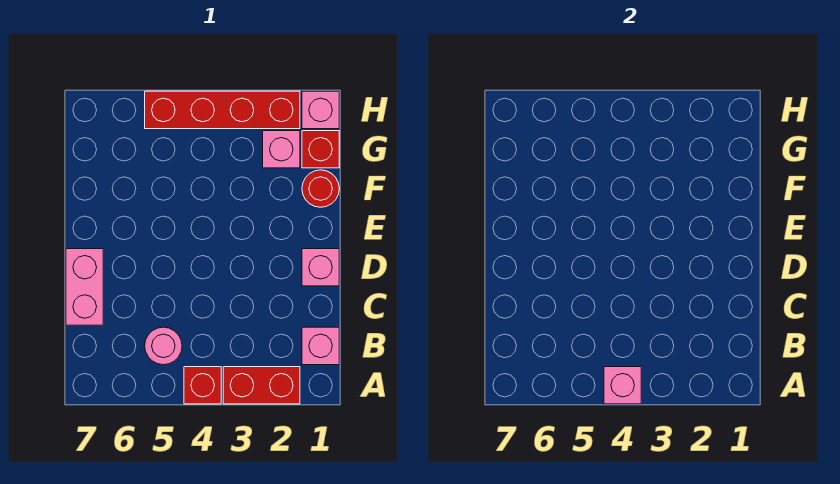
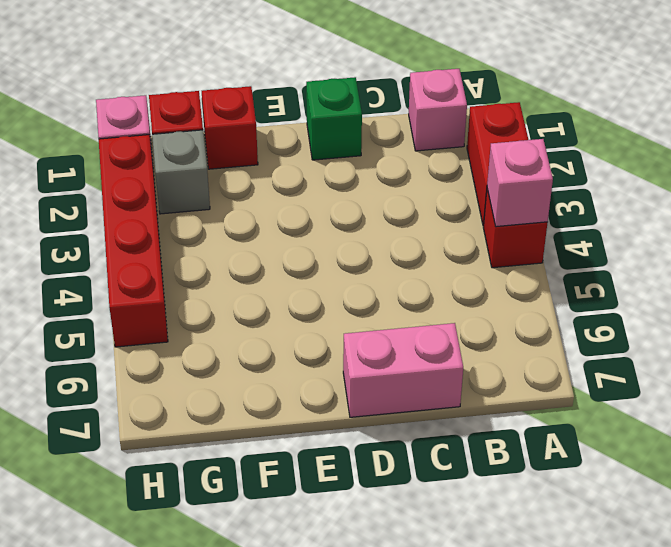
pink round brick B5 level 1 -> none
pink brick D1 level 1 -> green brick D1 level 1
red round brick F1 level 1 -> red brick F1 level 1
pink brick G2 level 1 -> grey brick G2 level 1

